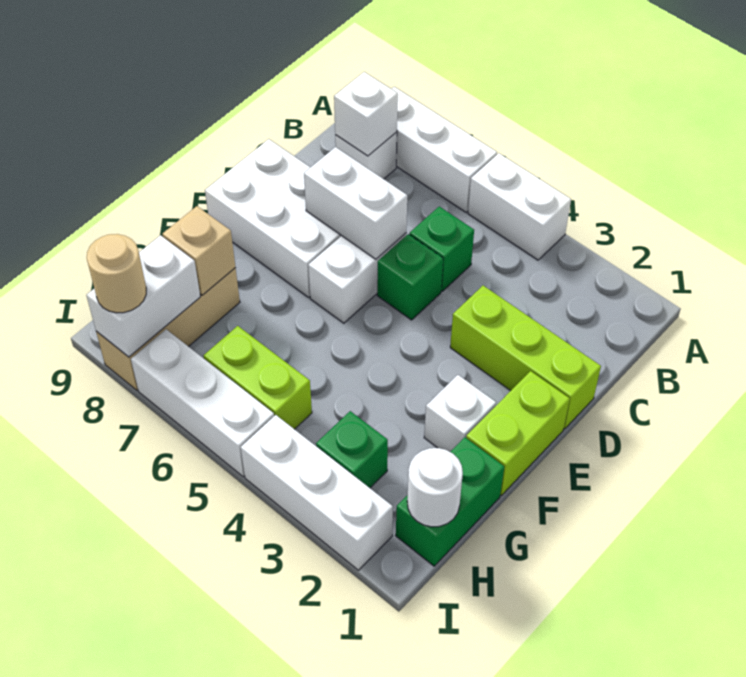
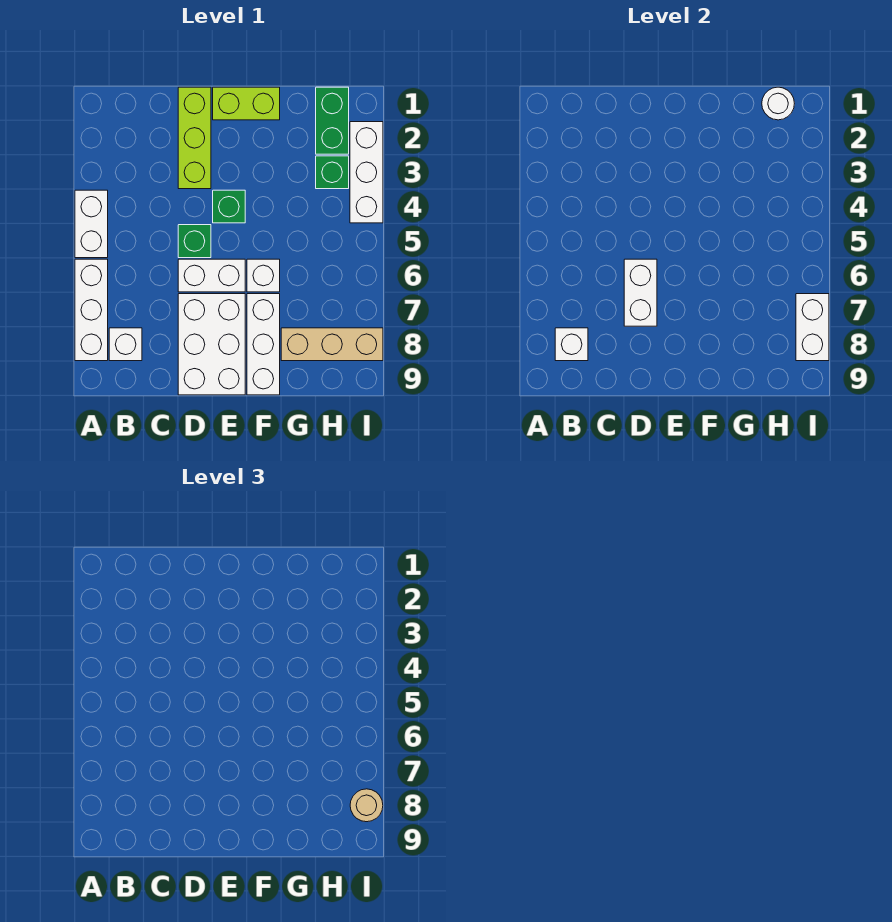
green brick C5 level 1 -> green brick E4 level 1
white brick F2 level 1 -> white brick F6 level 1
green brick G1:H1 level 1 -> green brick H1:H2 level 1
tan brick G8 level 2 -> none
lime brick H5:H6 level 1 -> none
white brick H8:I8 level 2 -> white brick I7:I8 level 2
white brick I5:I7 level 1 -> white brick F7:F9 level 1

